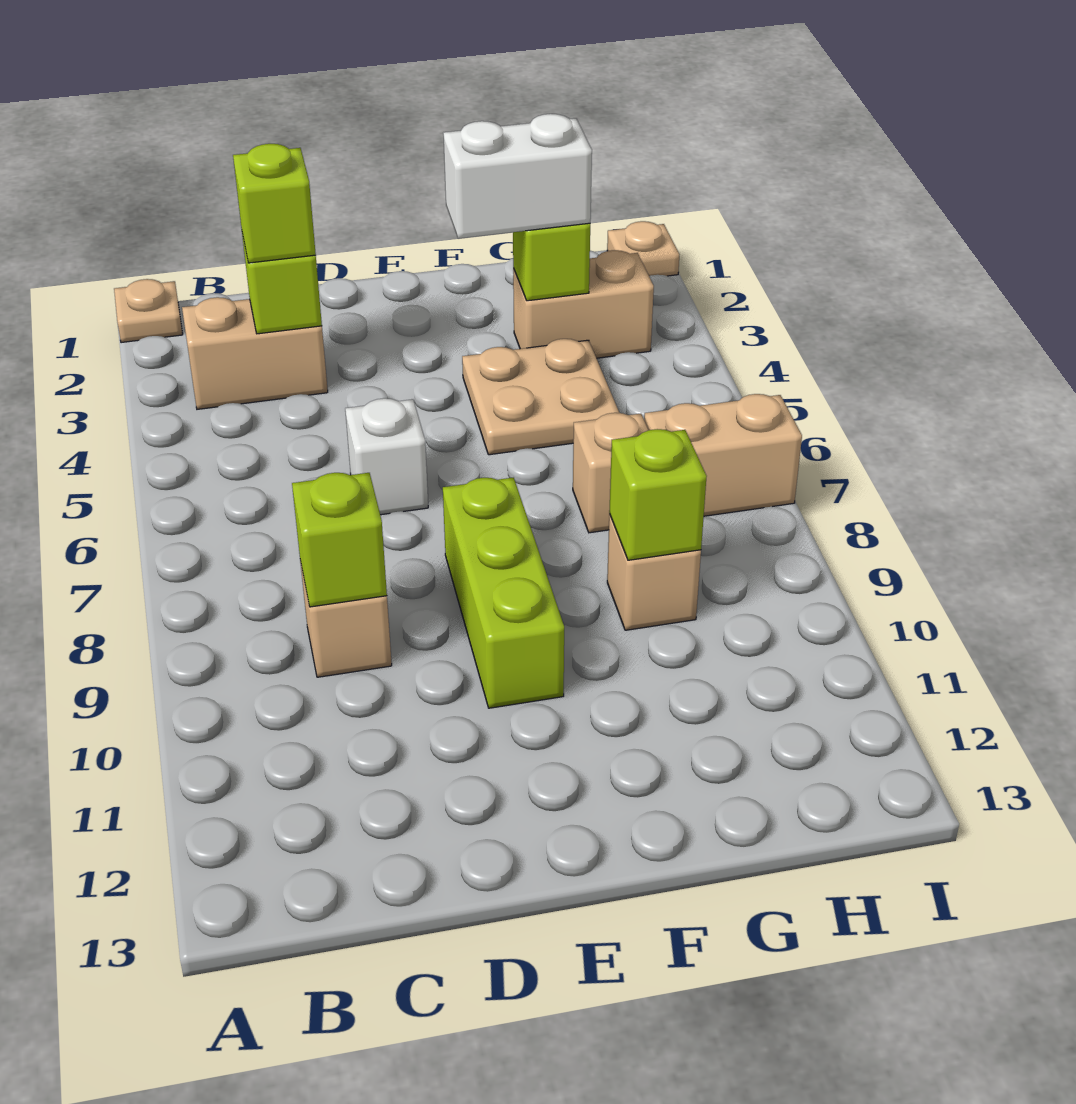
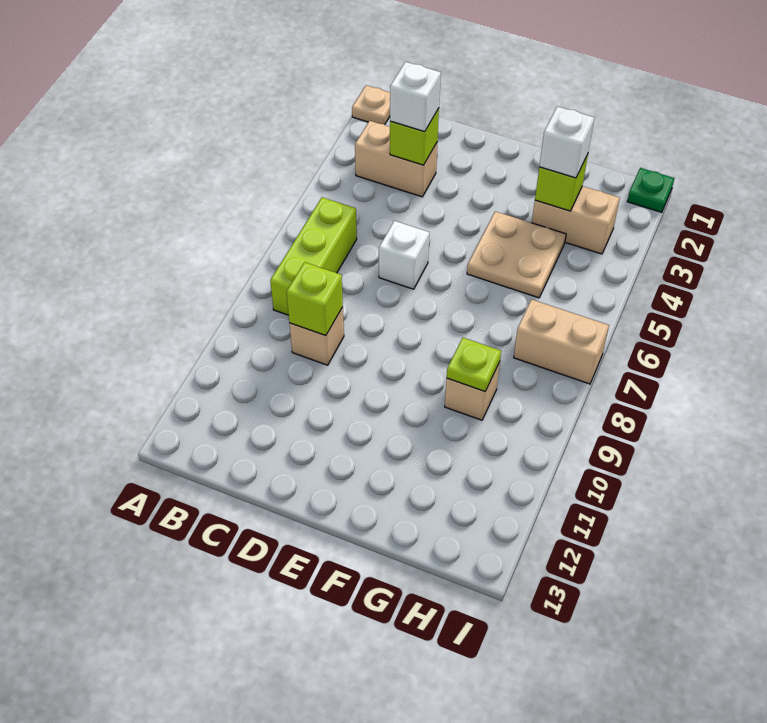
lime brick C3 level 3 -> white brick C3 level 3
lime brick E8:E10 level 1 -> lime brick B6:B8 level 1
white brick F3:G3 level 3 -> white brick G3 level 3
tan brick G7 level 1 -> none
lime brick G9 level 2 -> lime plate G9 level 2
tan plate I1 level 1 -> green plate I1 level 1

